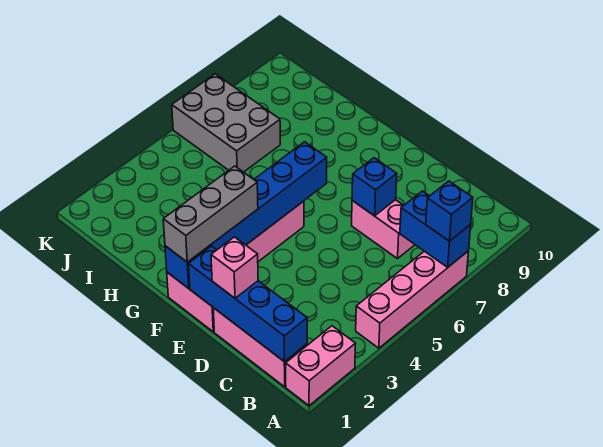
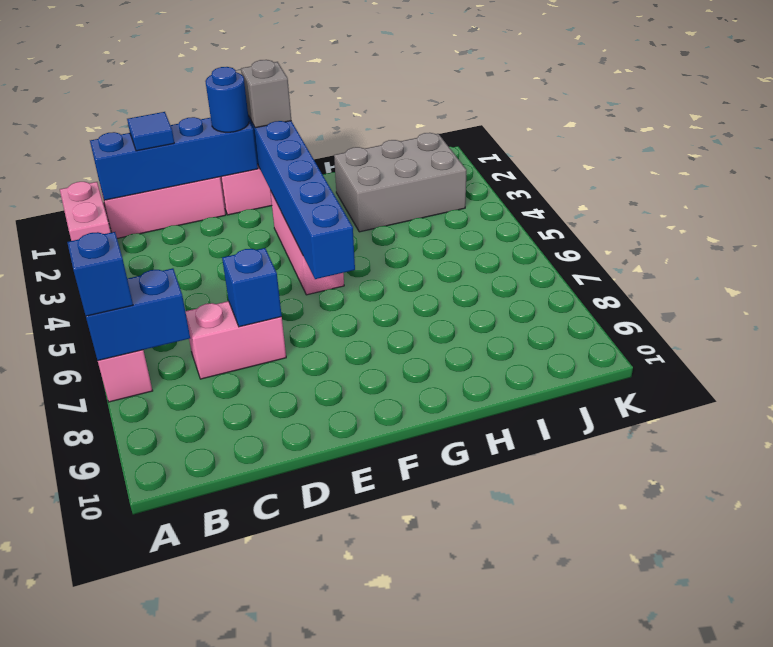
none -> blue tile C1 level 3
pink brick D1 level 3 -> none
none -> blue round brick E1 level 3
grey brick F1:F3 level 3 -> grey brick F1 level 3
grey brick I6:K7 level 1 -> grey brick H2:J3 level 1

